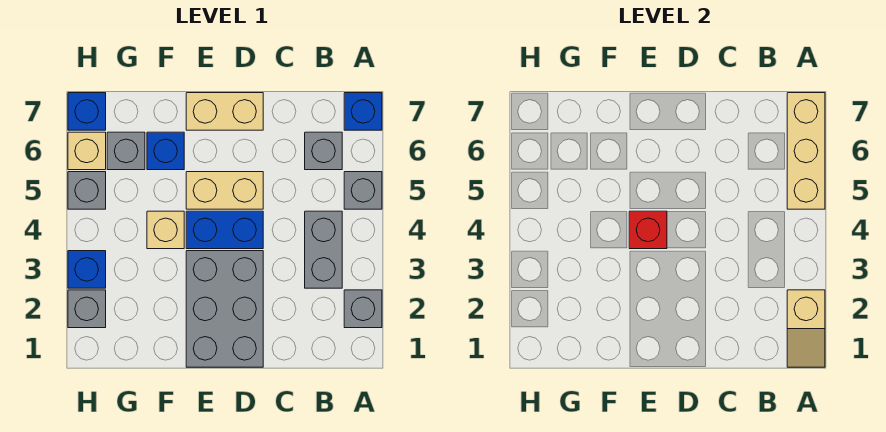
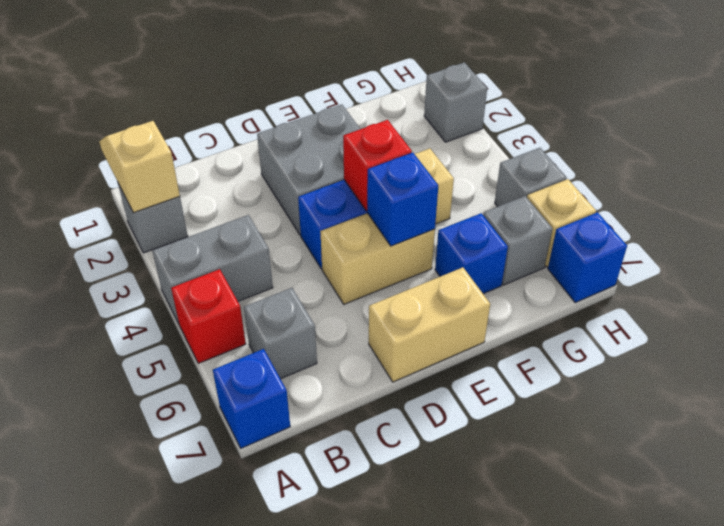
grey brick A5 level 1 -> red brick A5 level 1
tan brick A5:A7 level 2 -> none
grey brick B3:B4 level 1 -> grey brick A4:B4 level 1
grey brick D1:E3 level 1 -> grey brick D2:E3 level 1
blue brick H3 level 1 -> blue brick E5 level 2

